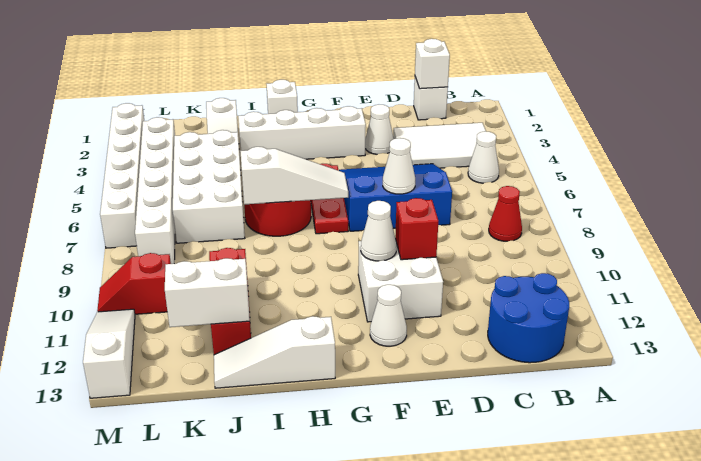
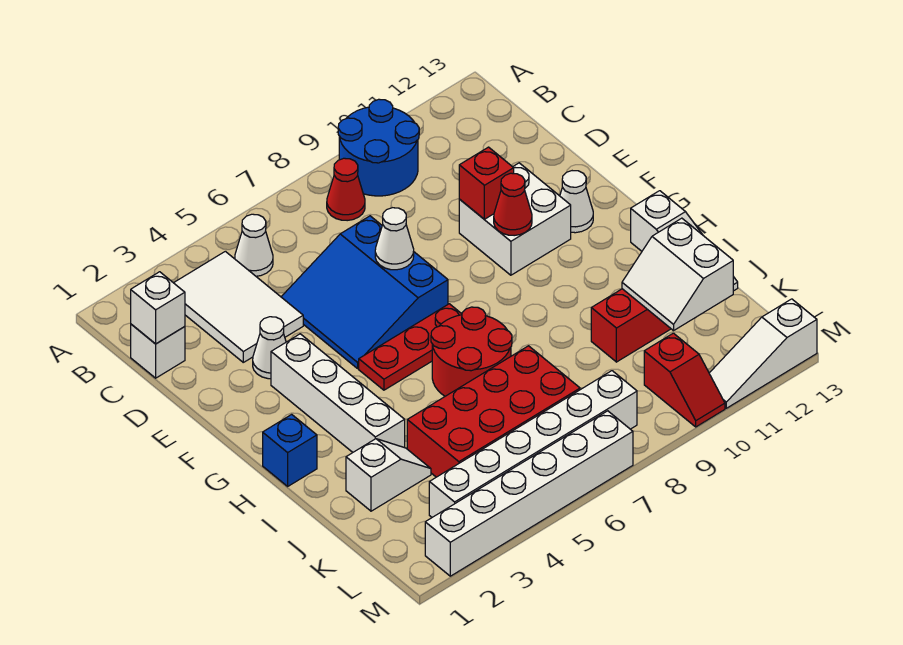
blue round brick B12:C13 level 1 -> blue round brick A9:B10 level 1
white cone F10 level 2 -> red cone F10 level 2
white slope G7:I7 level 2 top I -> none
white brick H1 level 1 -> blue brick H1 level 1
white brick J4:K7 level 1 -> red brick J4:K7 level 1

